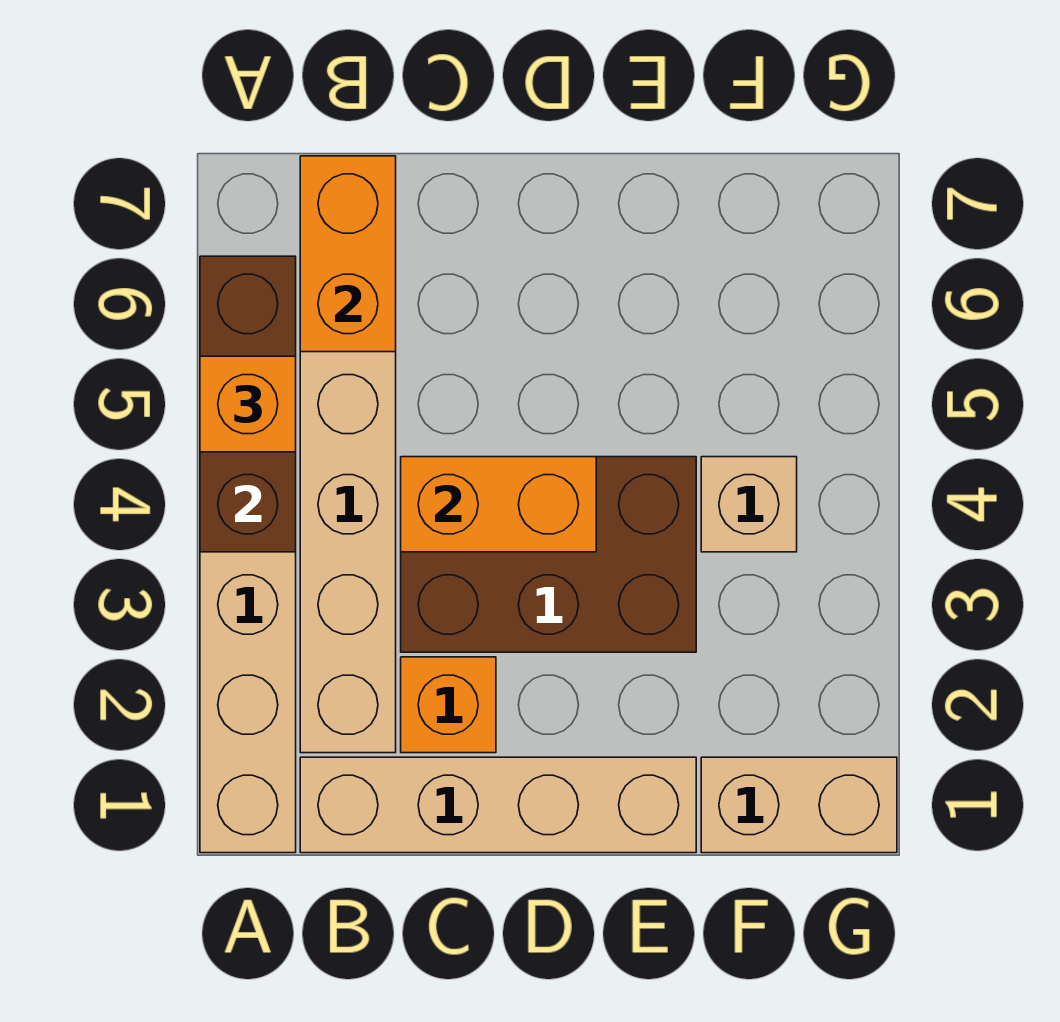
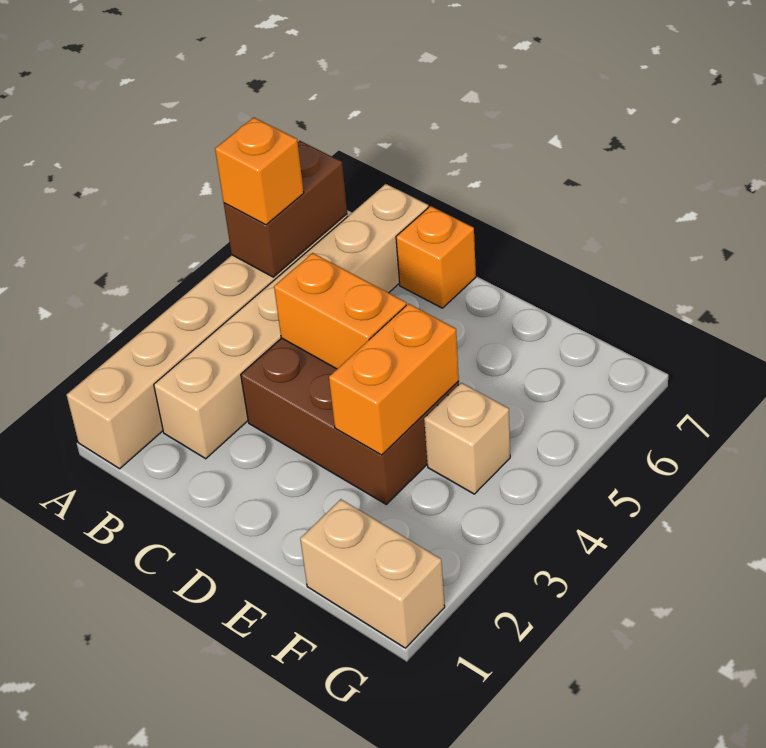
brown brick A4:A6 level 2 -> brown brick A5:A6 level 2
tan brick B1:E1 level 1 -> none
orange brick B6:B7 level 2 -> orange brick E3:E4 level 2
orange brick C2 level 1 -> orange brick C7 level 1

